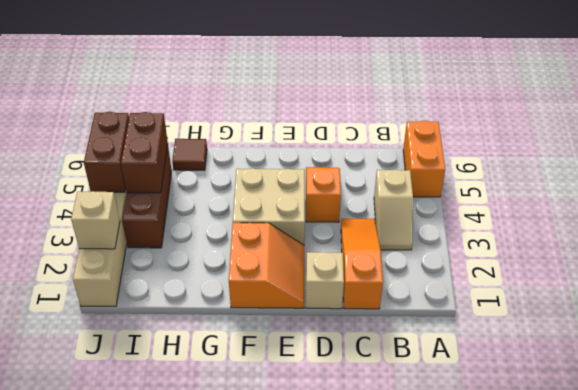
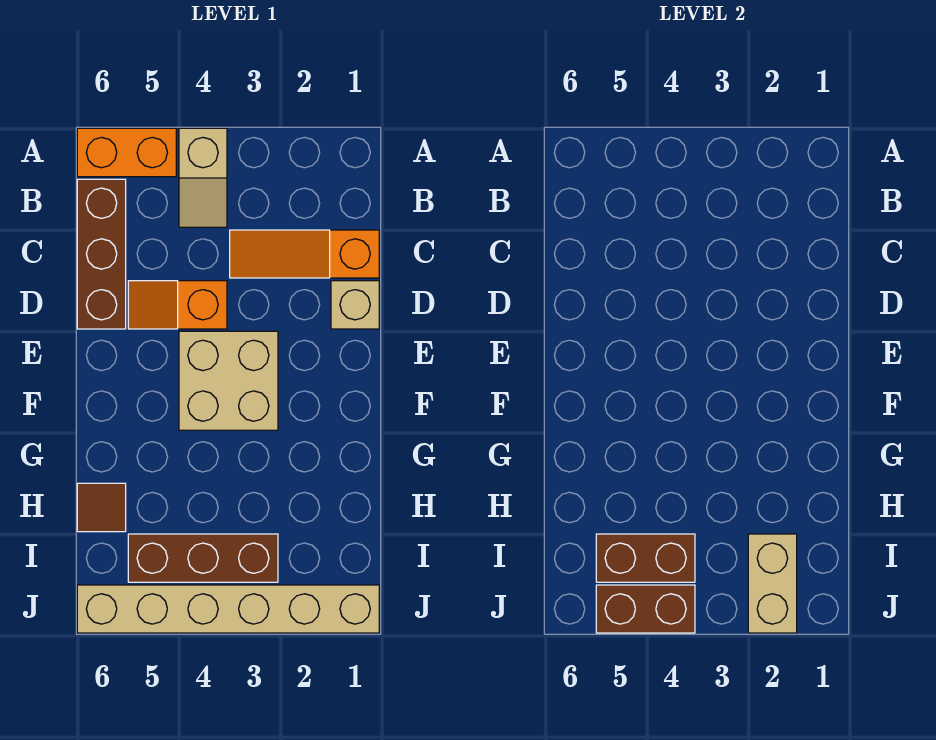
tan slope B3:B4 level 1 top 4 -> tan slope A4:B4 level 1 top A
none -> brown brick B6:D6 level 1
orange slope E1:F2 level 1 top F -> none
tan brick J2 level 2 -> tan brick I2:J2 level 2

